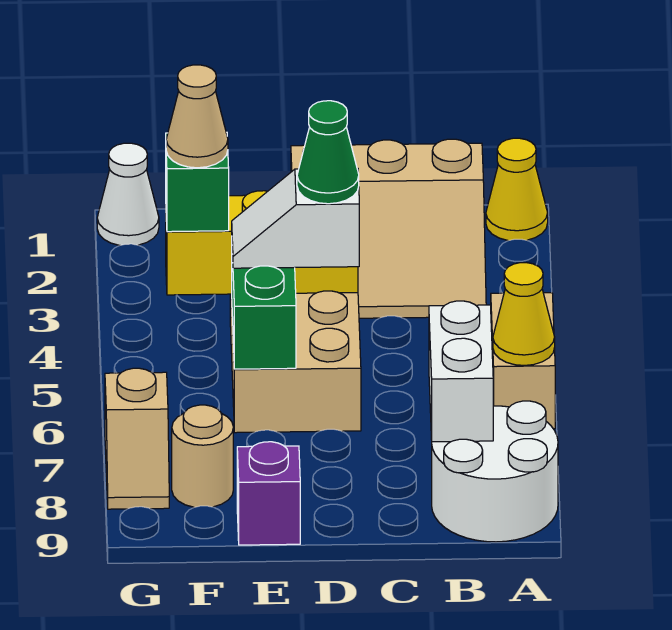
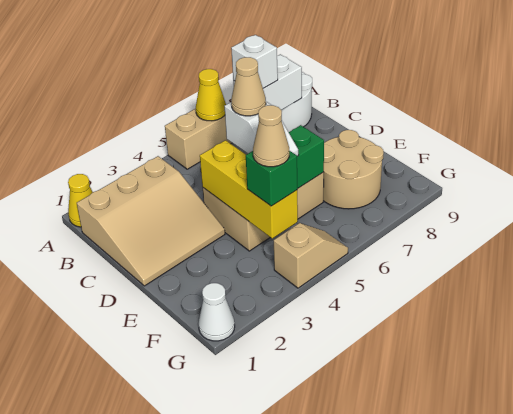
tan slope B1:D3 level 1 top 1 -> tan slope B1:D3 level 1 top B
none -> white brick B7 level 3
green cone D5 level 4 -> tan cone D5 level 4
purple brick E9 level 1 -> none
tan round brick F8 level 1 -> tan round brick E7:F8 level 1
tan slope G7:G8 level 1 top 7 -> tan slope G4:G5 level 1 top 4

